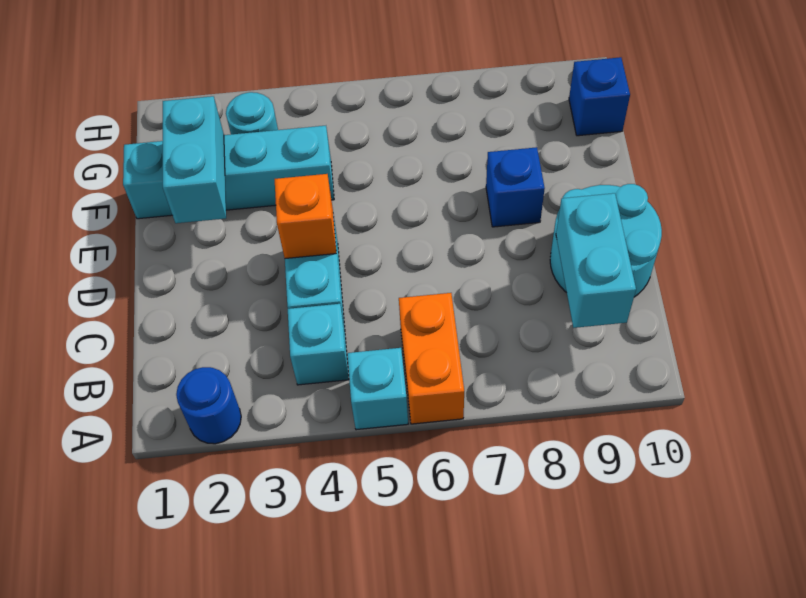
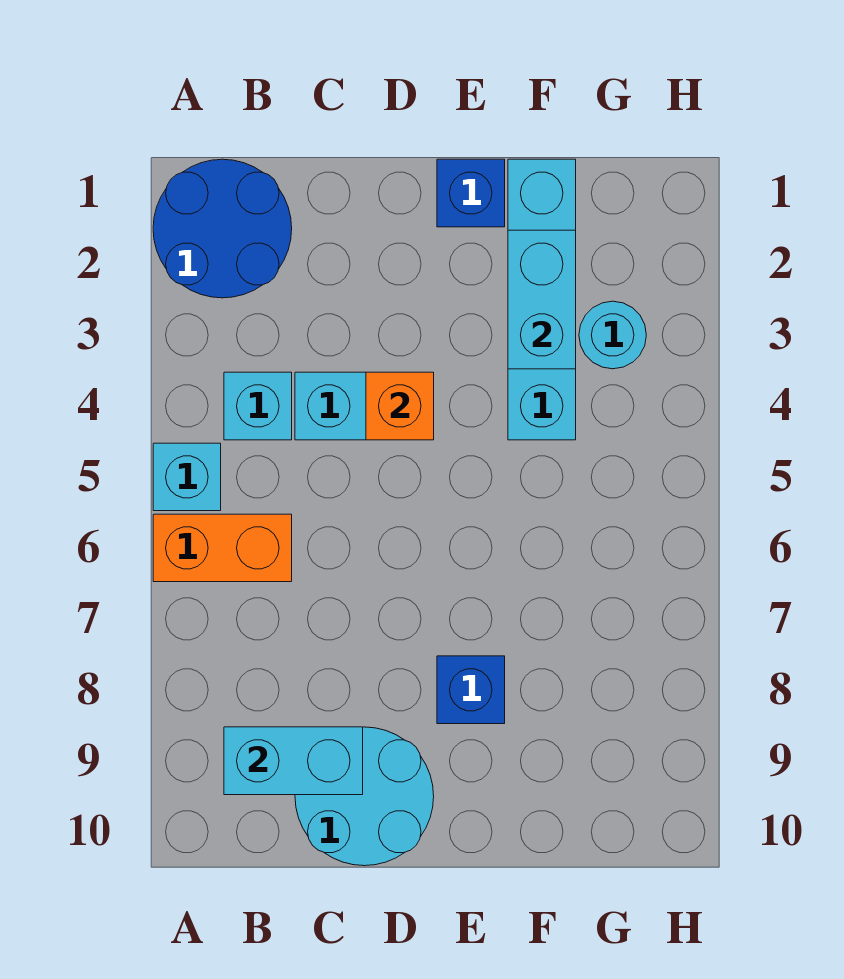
blue round brick A2 level 1 -> blue round brick A1:B2 level 1
cyan brick E2:F2 level 2 -> cyan brick F2:F3 level 2
blue brick G10 level 1 -> blue brick E1 level 1

